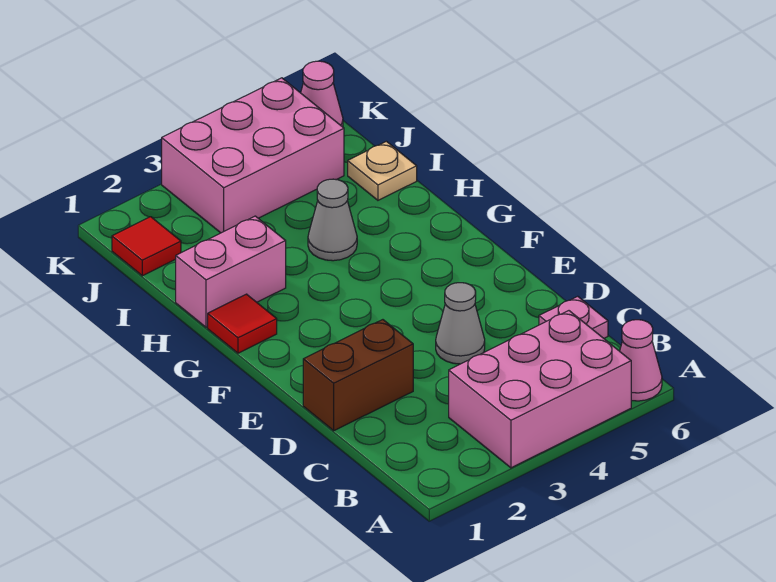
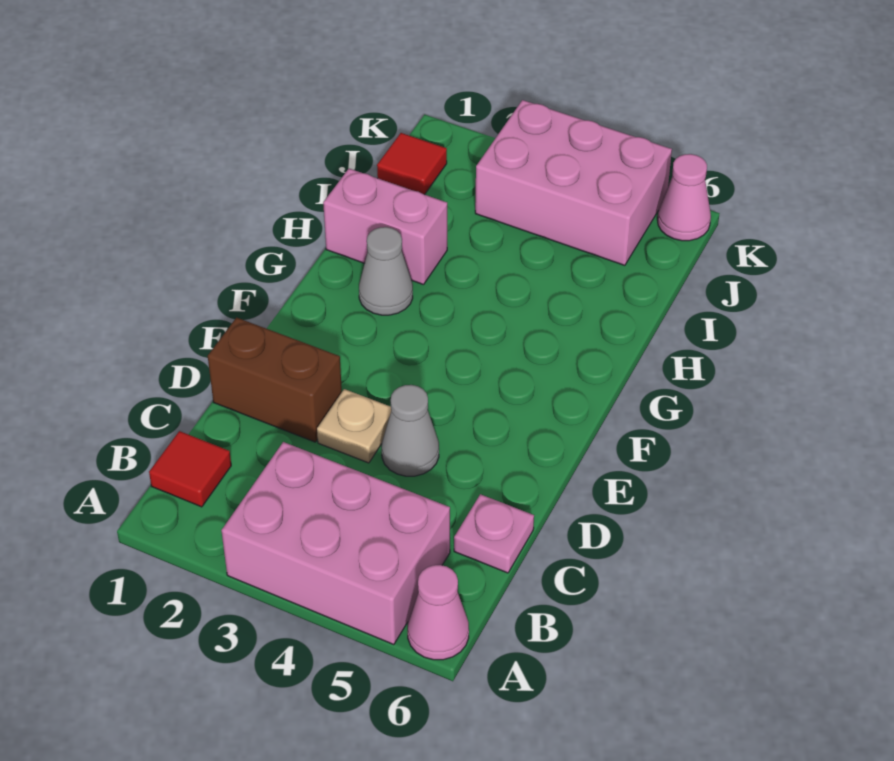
red tile G1 level 1 -> red tile B1 level 1
grey cone H4 level 1 -> grey cone G2 level 1
tan plate I6 level 1 -> tan plate D3 level 1

